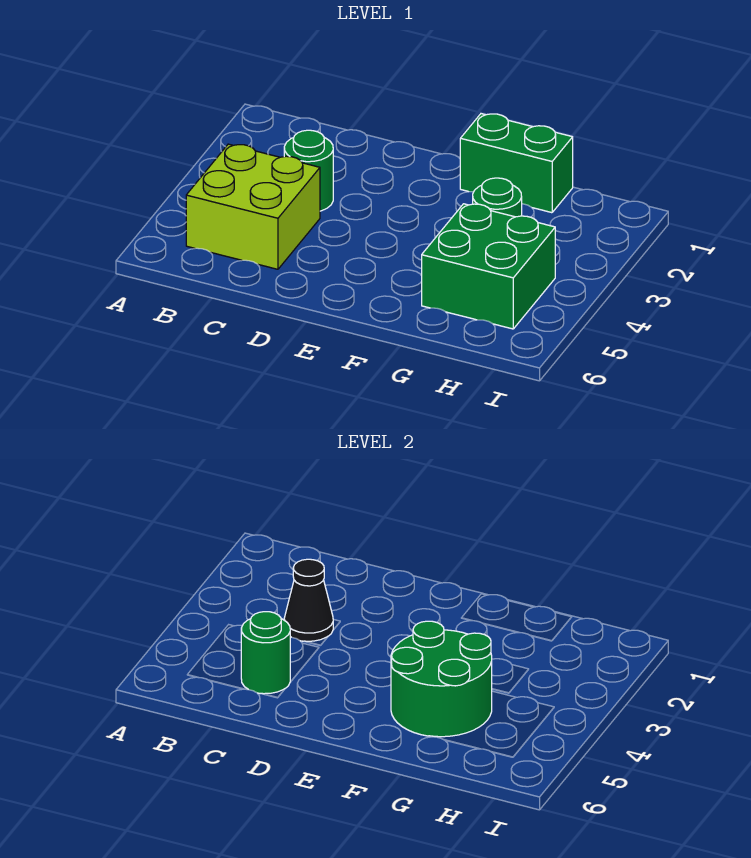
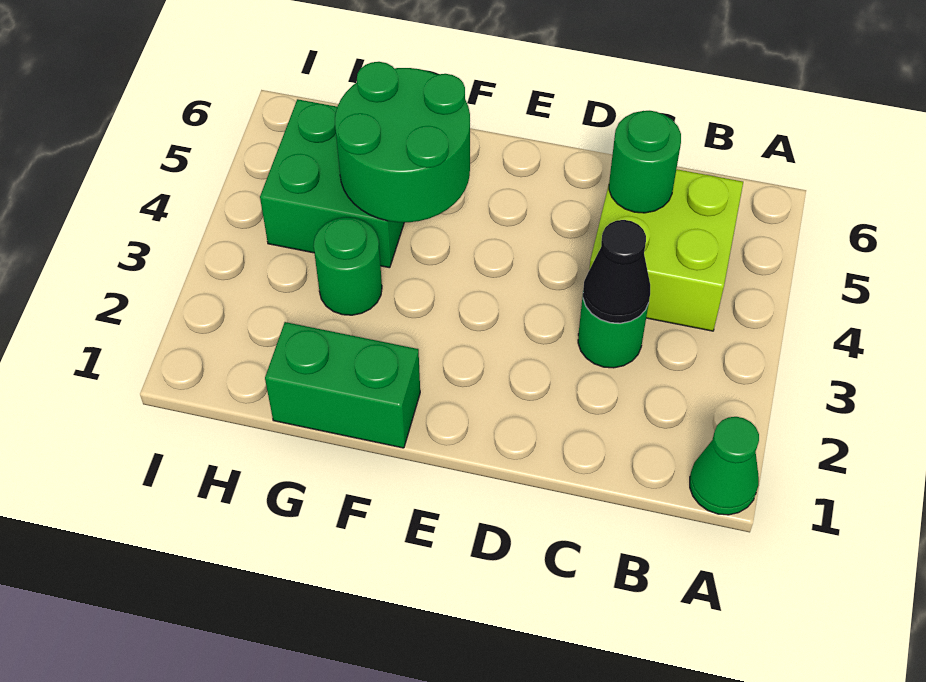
none -> green cone A1 level 1

